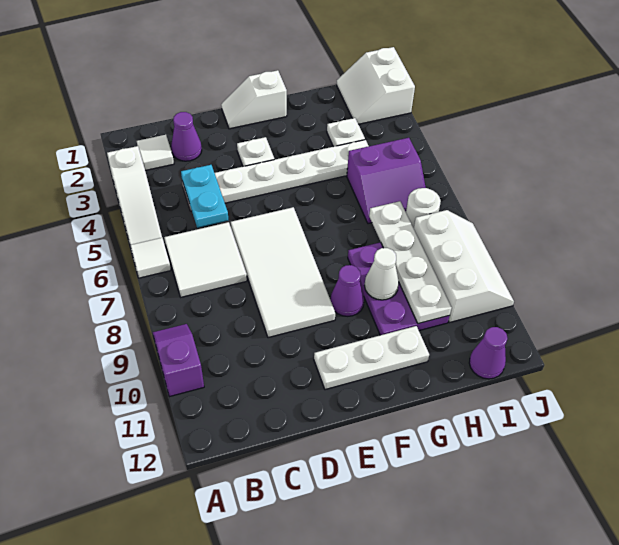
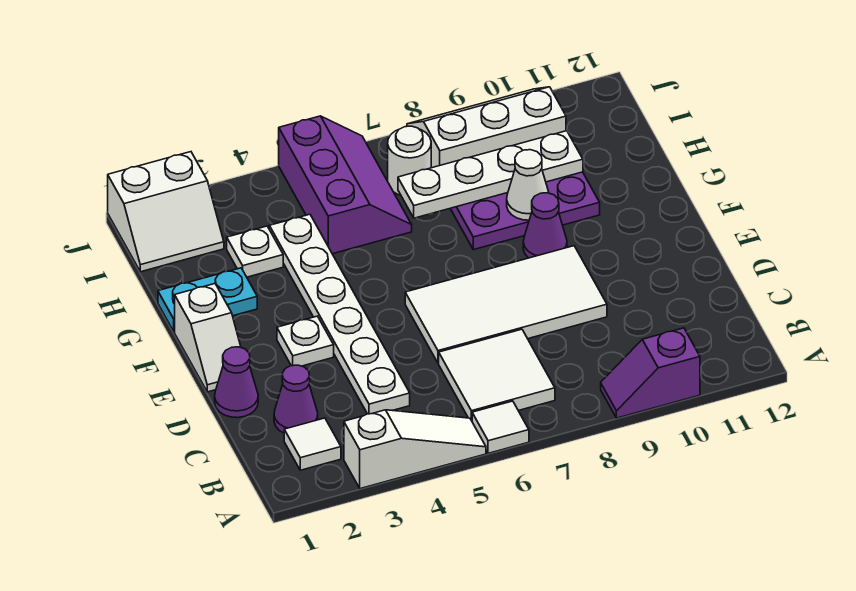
cyan plate C4:C5 level 2 -> cyan plate G1:G2 level 1
white plate E11:G11 level 1 -> none
purple slope H5:I6 level 1 top 5 -> purple slope H5:J6 level 1 top 5
purple cone I12 level 1 -> purple cone D1 level 1

